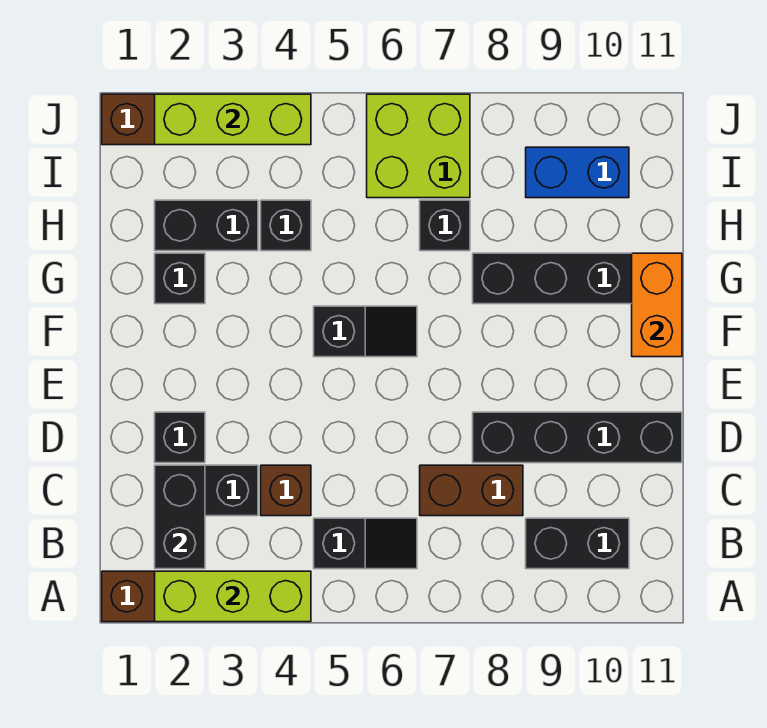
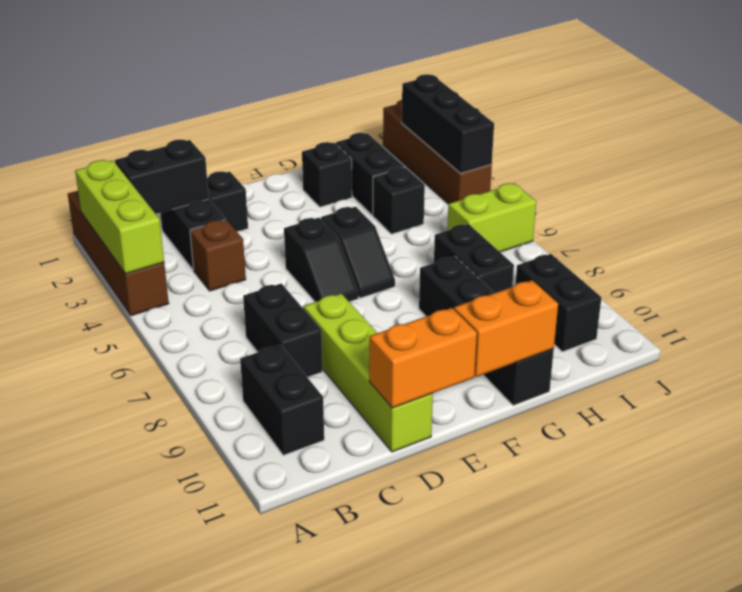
black slope B5:B6 level 1 top 5 -> black slope E5:E6 level 1 top 5
brown brick C7:C8 level 1 -> black brick C7:C8 level 1
black brick D8:D11 level 1 -> lime brick D8:D11 level 1
none -> orange brick D11:E11 level 2
black brick H7 level 1 -> black brick H7:H8 level 1
lime brick I6:J7 level 1 -> lime brick I6:J6 level 1
blue brick I9:I10 level 1 -> black brick I9:I10 level 1
lime brick J2:J4 level 2 -> black brick J2:J4 level 2

